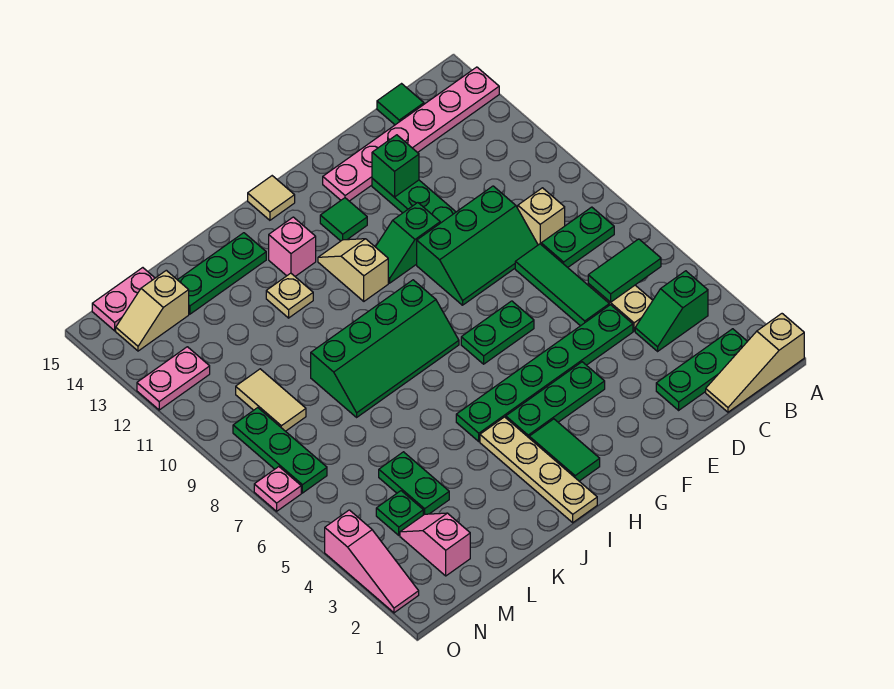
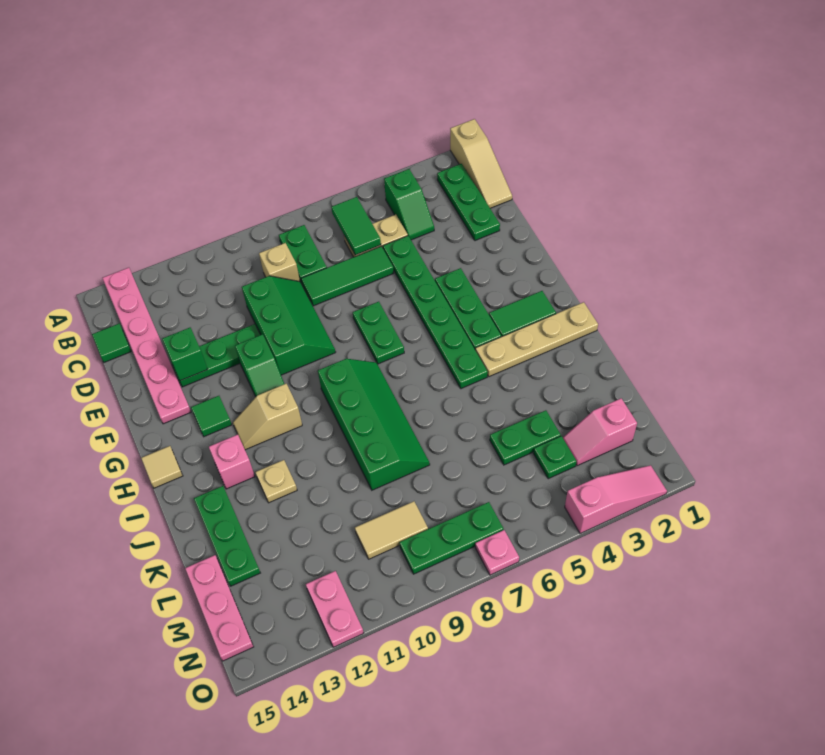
tan slope M14:N14 level 1 top M -> none
pink plate M15:N15 level 1 -> pink plate L15:N15 level 1

